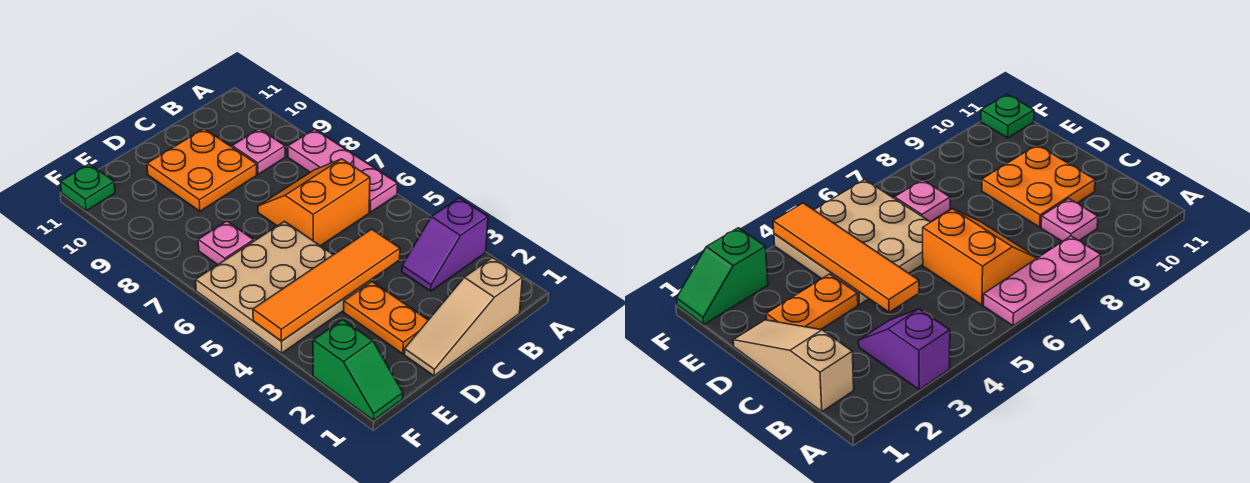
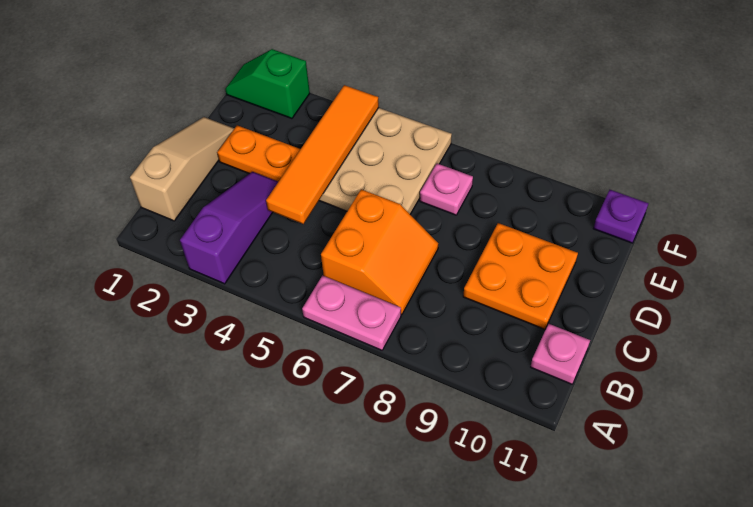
purple slope A3:B3 level 1 top A -> purple slope A3:C3 level 1 top A
pink plate A6:A8 level 1 -> pink plate A6:A7 level 1
pink plate B9 level 1 -> pink plate B11 level 1
green plate F11 level 1 -> purple plate F11 level 1

